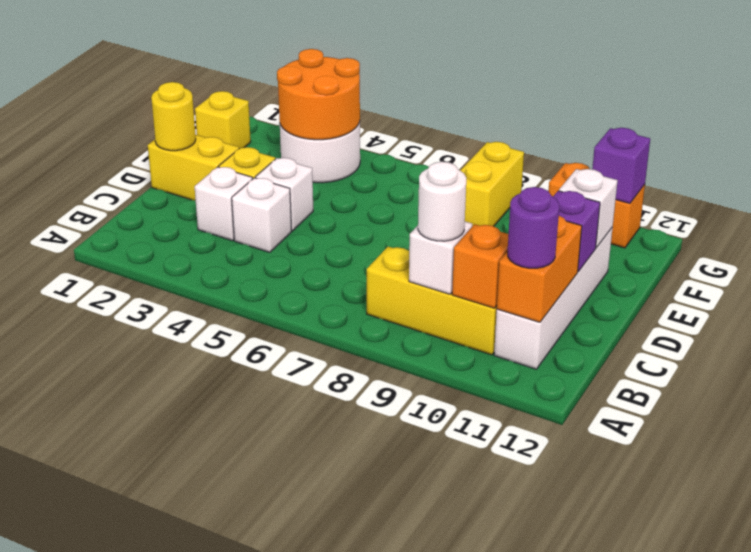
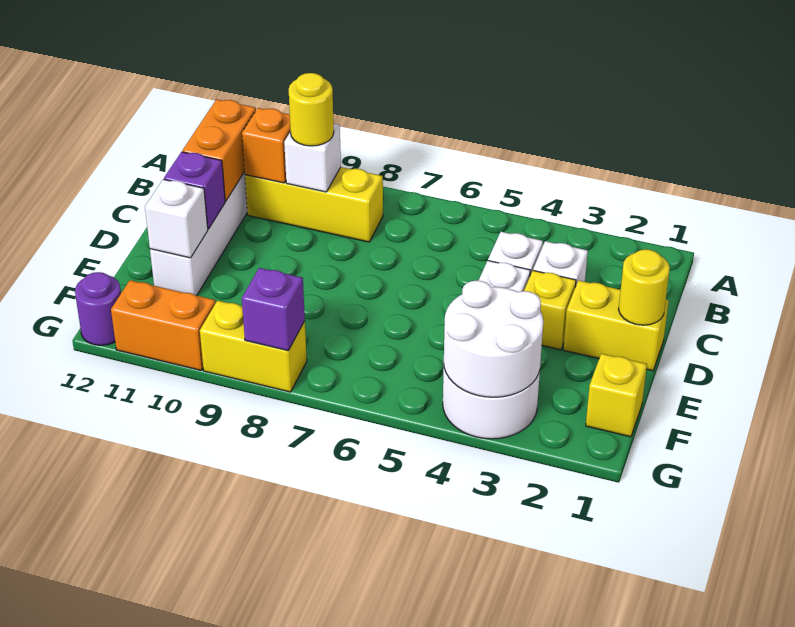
white round brick B9 level 3 -> yellow round brick B9 level 3
purple round brick B11 level 3 -> purple round brick G12 level 1
orange round brick F3:G4 level 2 -> white round brick F3:G4 level 2
yellow brick F8:G8 level 1 -> yellow brick G8:G9 level 1
purple brick G11 level 2 -> purple brick G8 level 2

